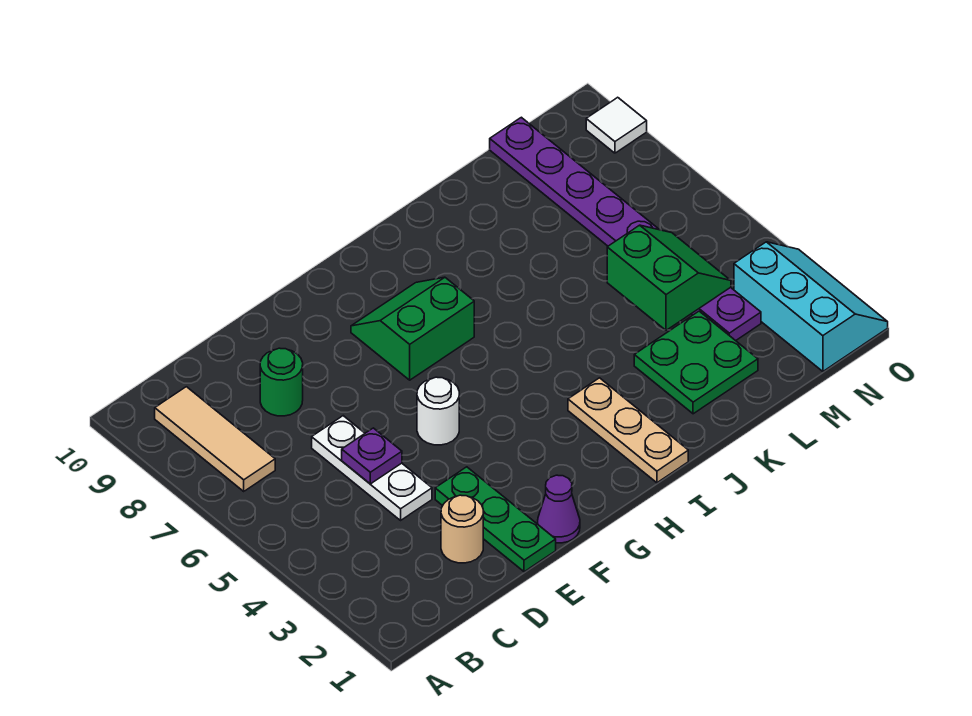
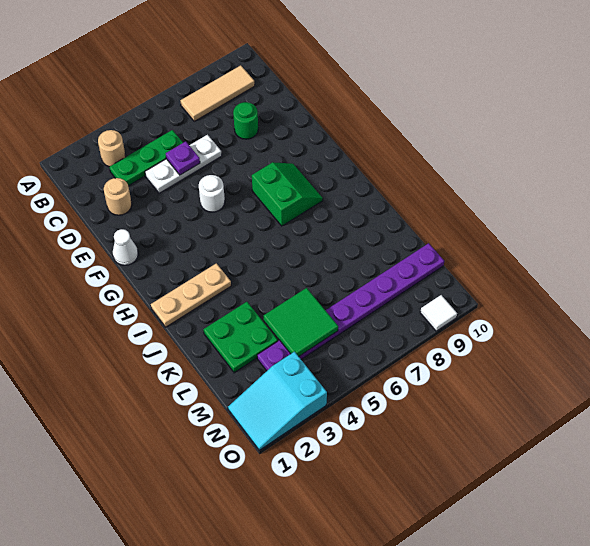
none -> tan round brick B3 level 1
green plate E1:E3 level 1 -> green plate C3:C5 level 1
purple cone F1 level 1 -> white cone F1 level 1
green slope L4:M5 level 2 top L -> green tile L4:M5 level 2
cyan slope N1:O3 level 1 top N -> cyan slope N1:O3 level 1 top 3

